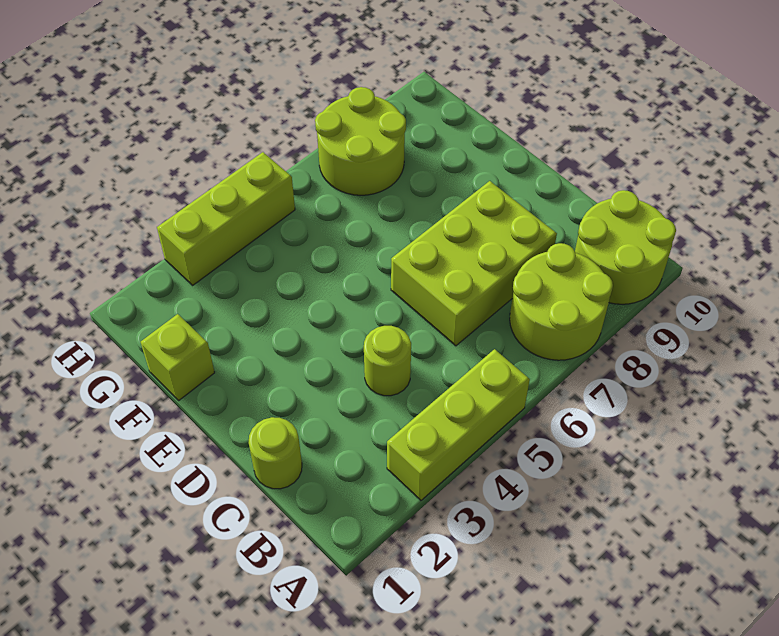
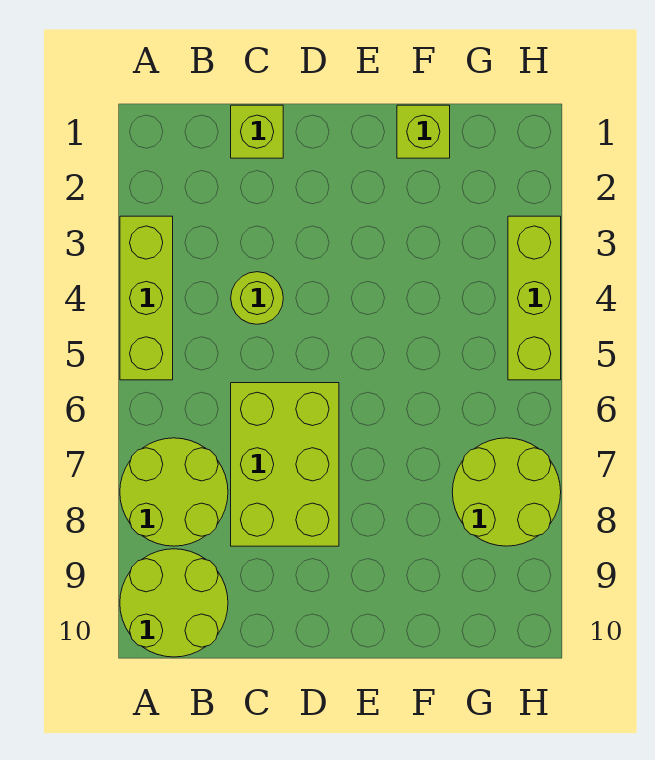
lime round brick C1 level 1 -> lime brick C1 level 1

